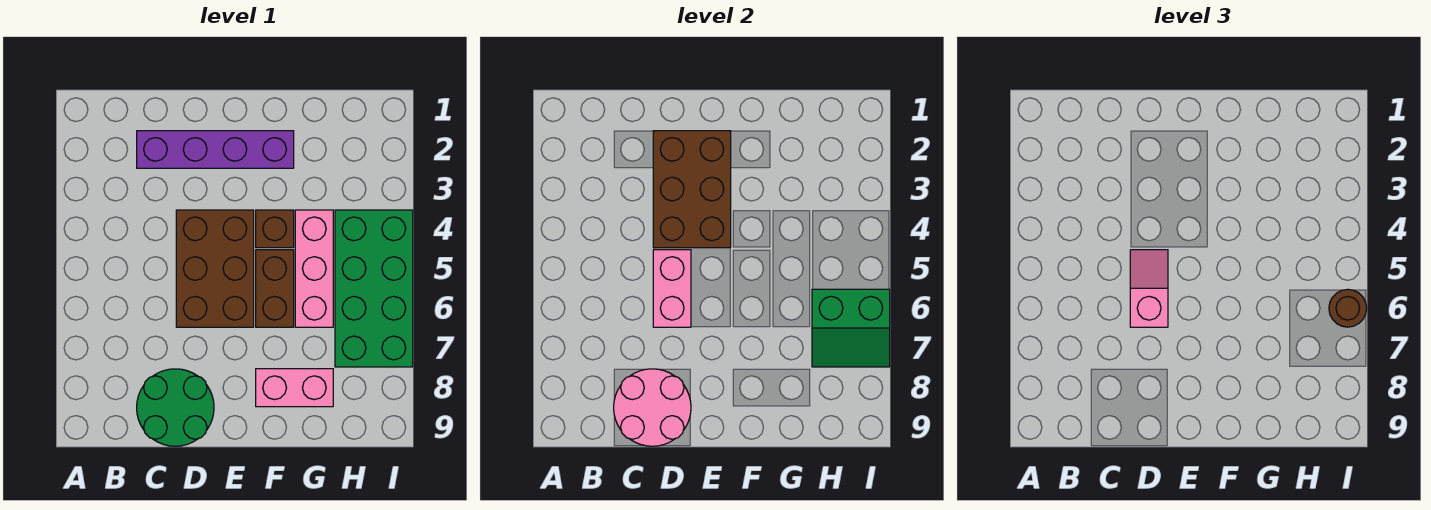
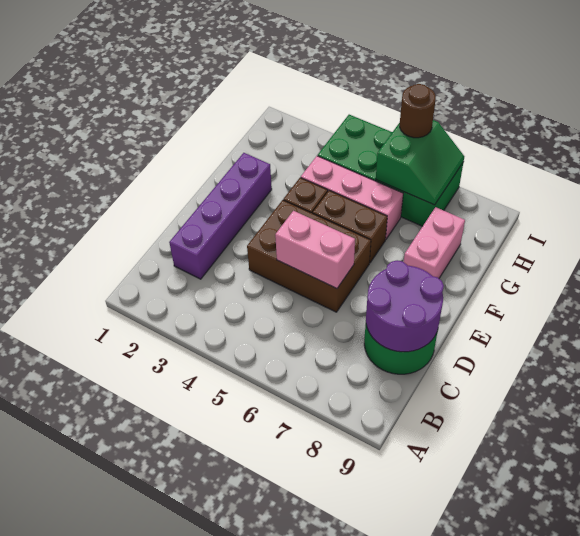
pink round brick C8:D9 level 2 -> purple round brick C8:D9 level 2
brown brick D2:E4 level 2 -> none
pink slope D5:D6 level 3 top 6 -> none

